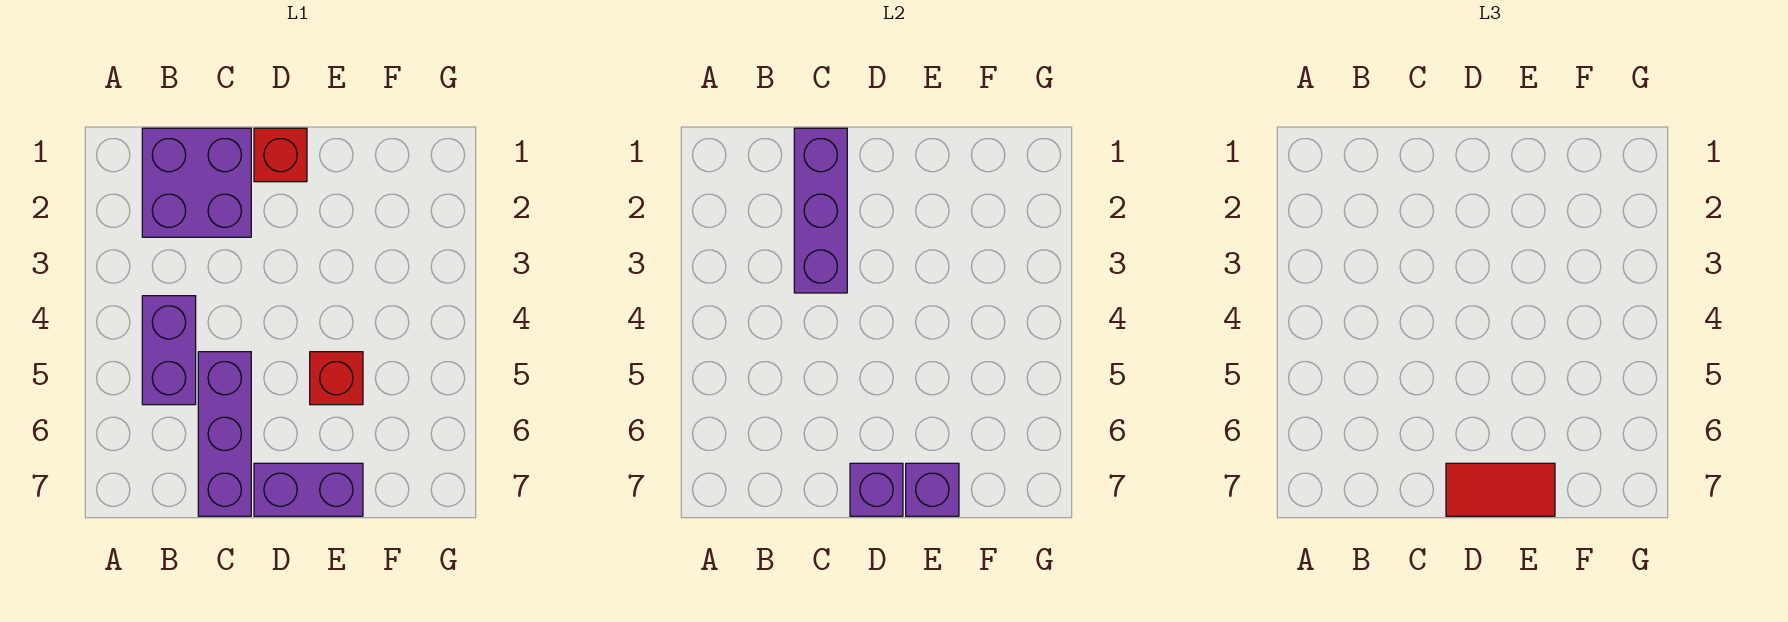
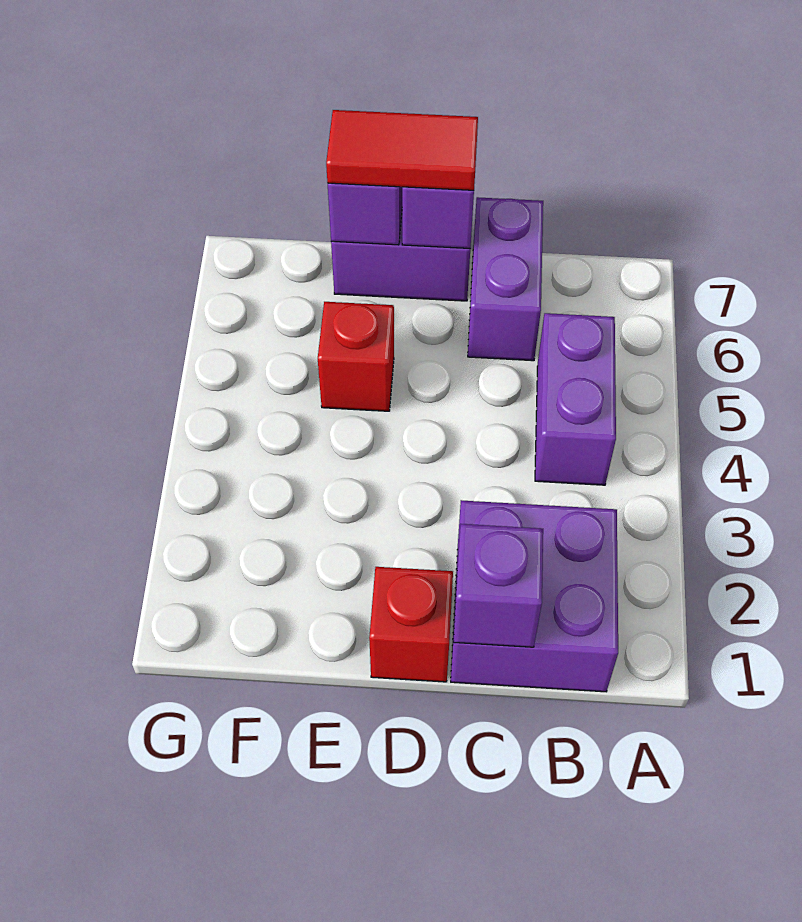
purple brick C1:C3 level 2 -> purple brick C1 level 2
purple brick C5:C7 level 1 -> purple brick C6:C7 level 1

